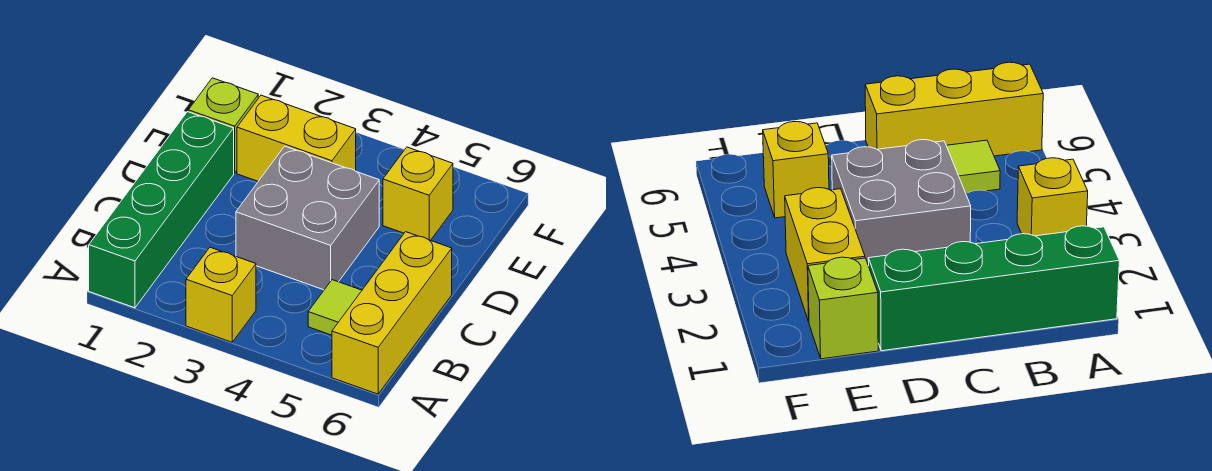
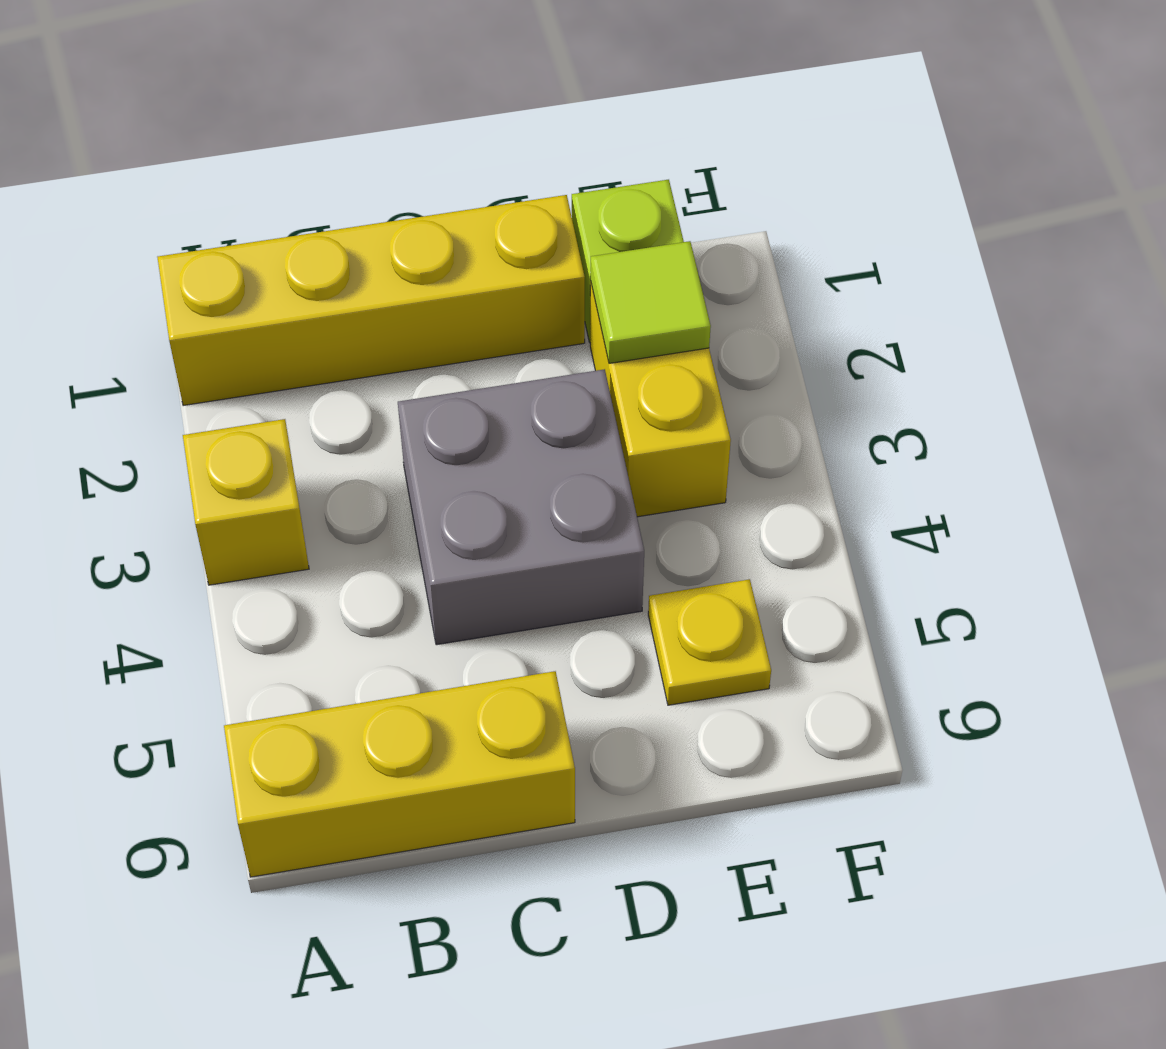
green brick A1:D1 level 1 -> yellow brick A1:D1 level 1
lime tile B5 level 1 -> lime tile E2 level 2
yellow brick E5 level 1 -> yellow plate E5 level 1

